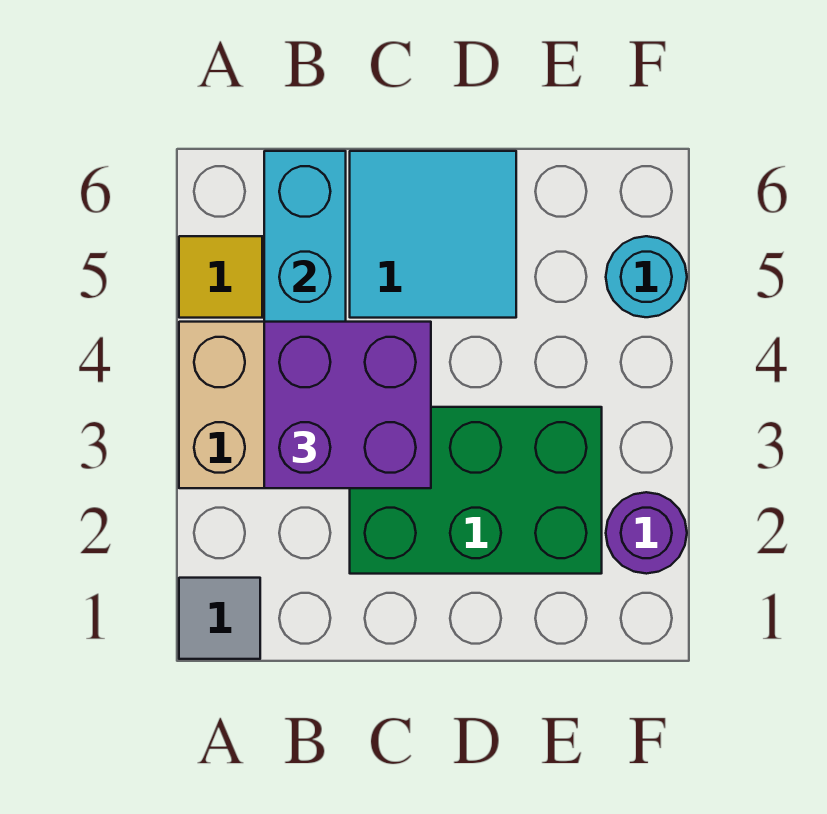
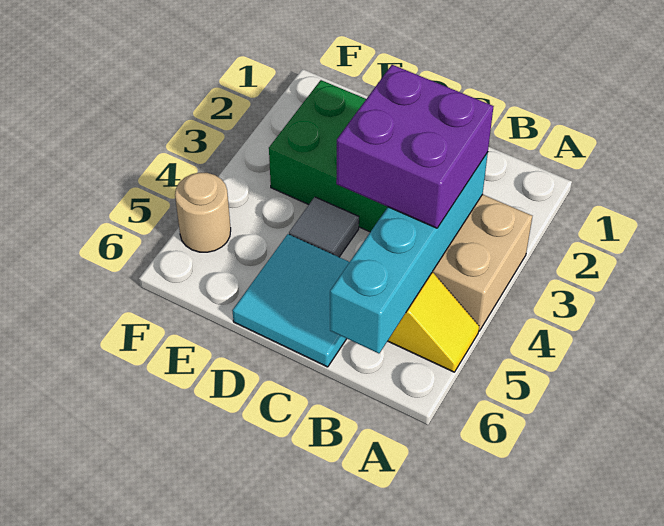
grey tile A1 level 1 -> grey tile D4 level 1
purple round brick F2 level 1 -> none
cyan round brick F5 level 1 -> tan round brick F5 level 1

